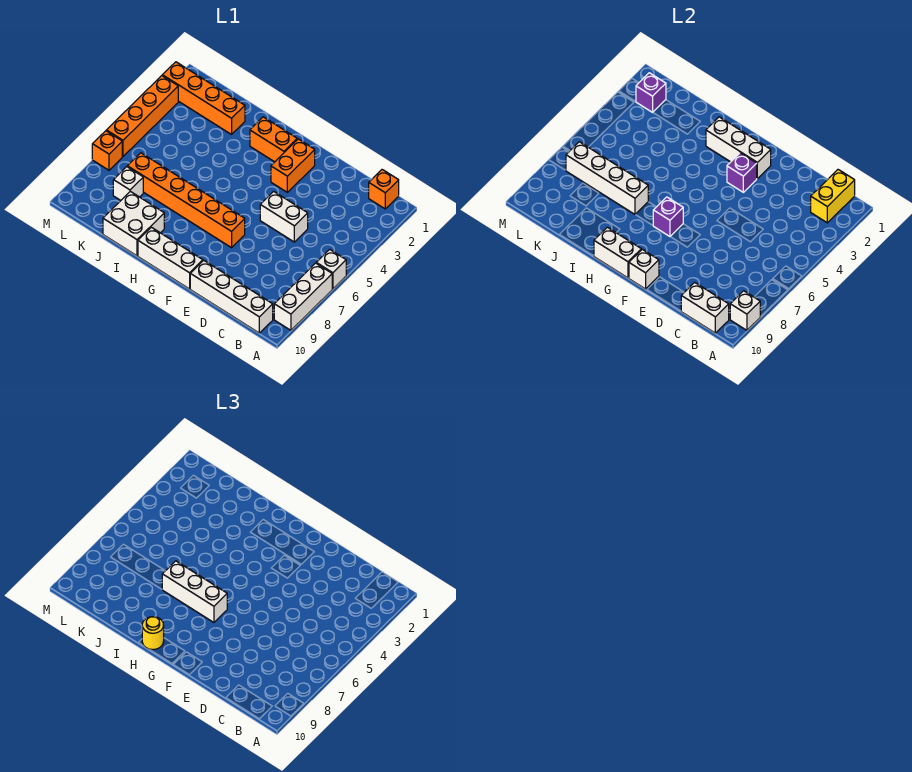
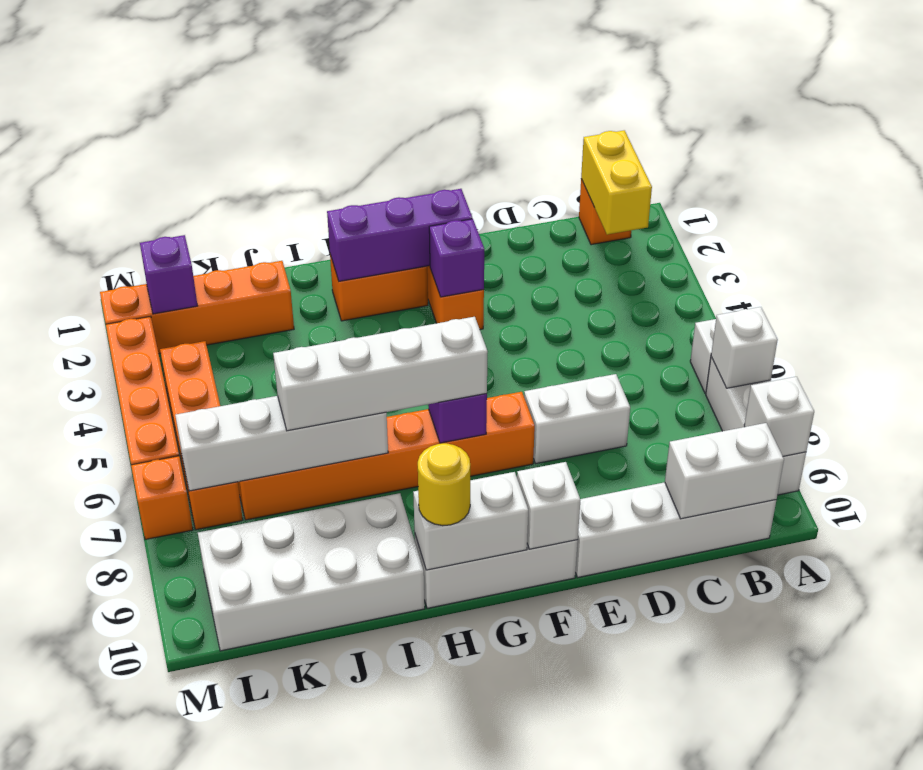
white brick D5:E5 level 1 -> white brick D7:E7 level 1
white brick F2:H2 level 2 -> purple brick F2:H2 level 2
white brick G7:I7 level 3 -> white brick G7:J7 level 3
white brick I9:J10 level 1 -> white brick I9:L10 level 1
white brick K8 level 1 -> white brick A7 level 2
none -> orange brick L4:L7 level 1

